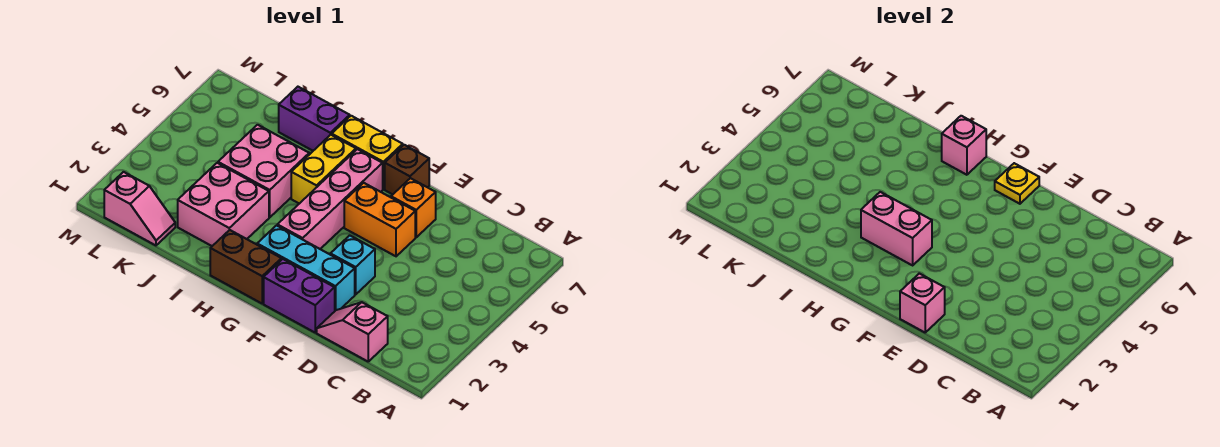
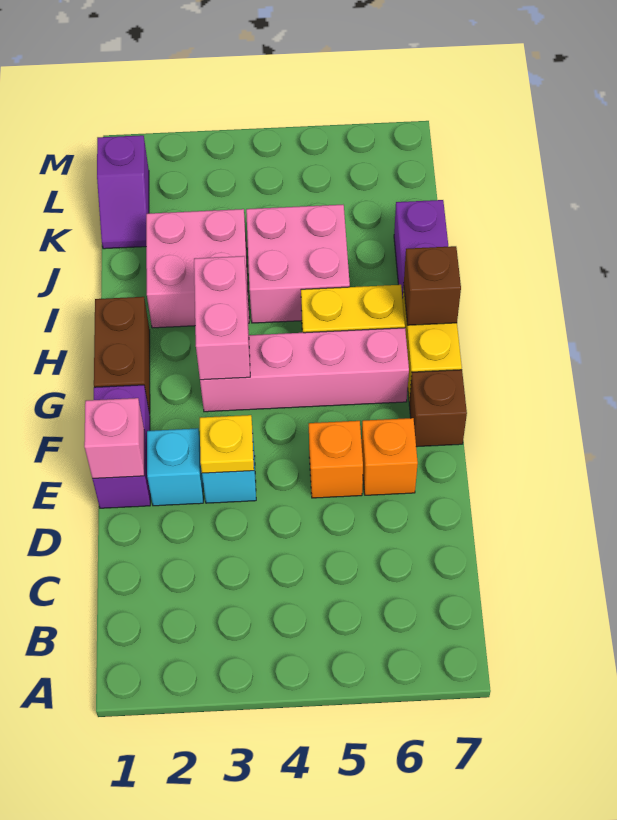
pink slope C1:D1 level 1 top C -> none
cyan brick E2:G2 level 1 -> cyan brick E2 level 1
orange brick E5:F5 level 1 -> orange brick E5 level 1
yellow plate F7 level 2 -> yellow plate E3 level 2
pink brick H7 level 2 -> brown brick H7 level 2
pink slope K1:L1 level 1 top L -> purple slope K1:L1 level 1 top L

